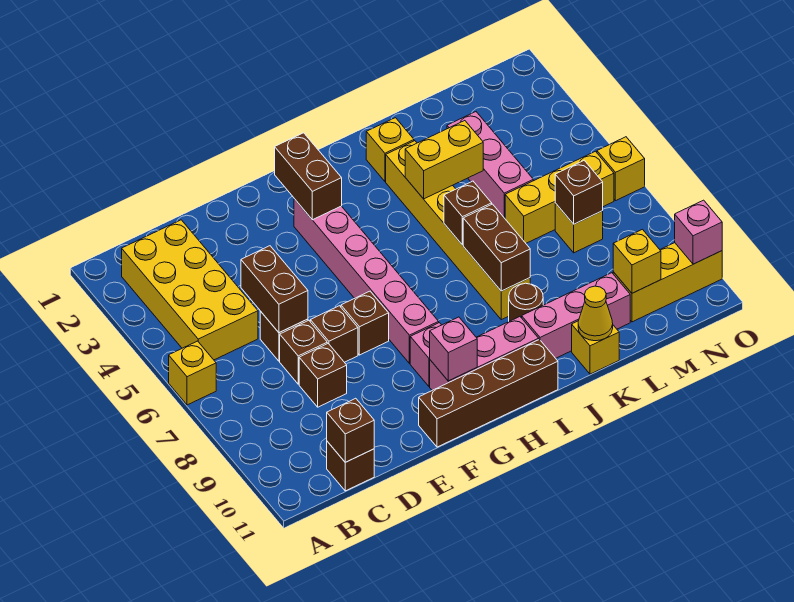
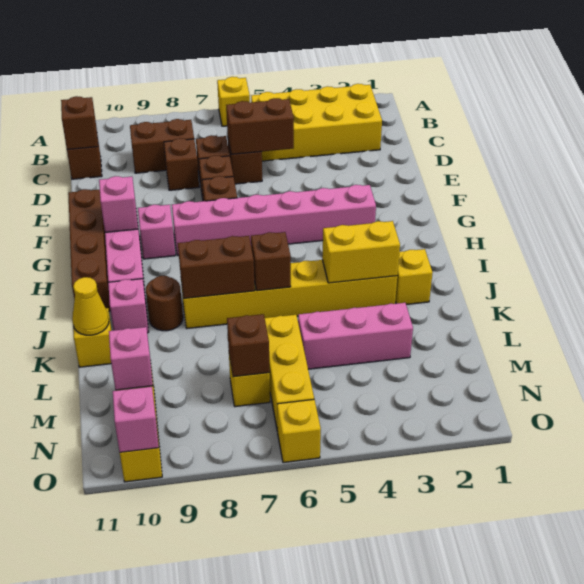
brown brick G2:G3 level 2 -> brown brick C8:C9 level 1
yellow brick J4:K4 level 2 -> yellow brick J3:J4 level 2
pink brick J10:L10 level 1 -> pink brick J10 level 1
yellow brick M10 level 2 -> pink brick M10 level 2

